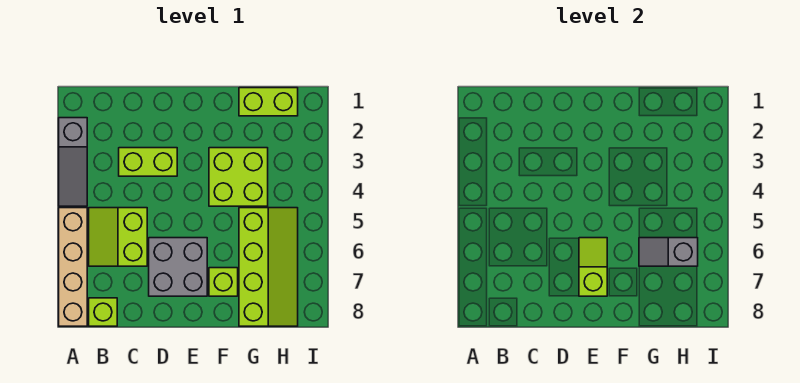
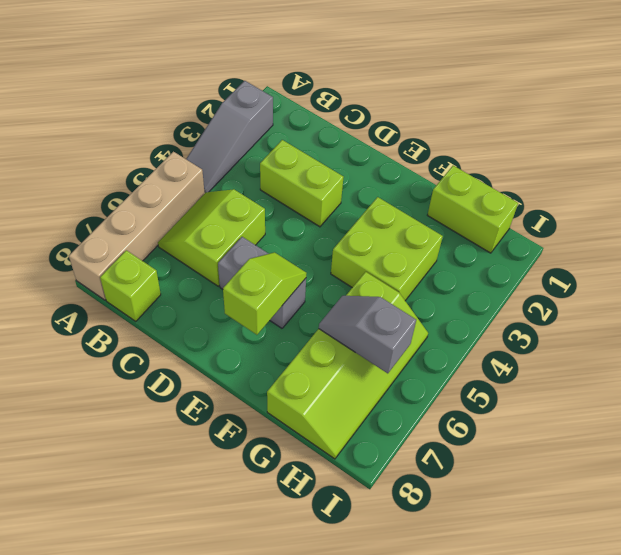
grey brick D6:E7 level 1 -> grey brick D6:E6 level 1
lime brick F7 level 1 -> none

